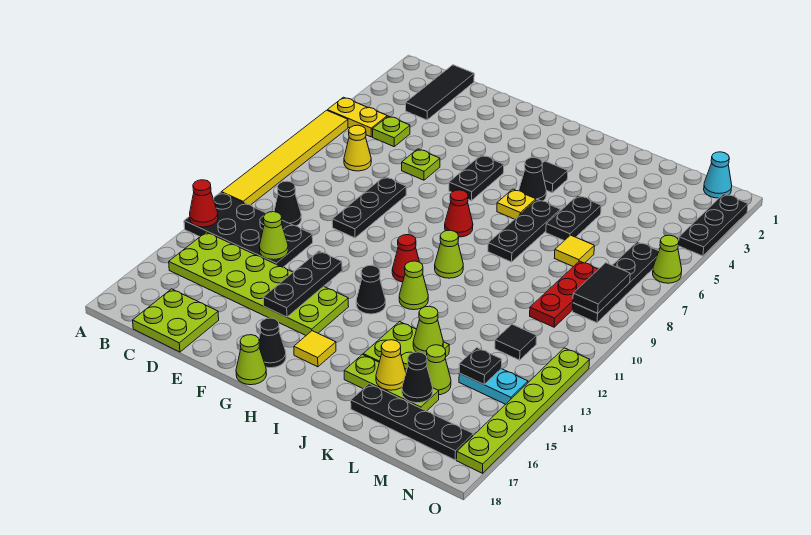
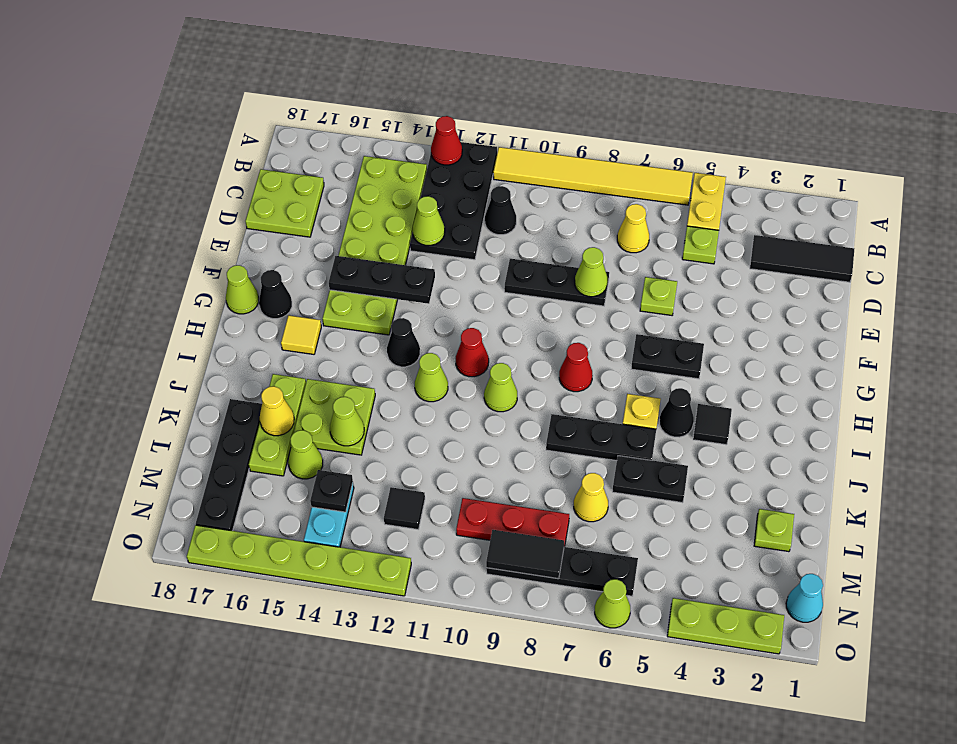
none -> lime cone E8 level 2
none -> lime plate L2 level 1
yellow tile L7 level 1 -> yellow cone L7 level 1
black cone L16 level 2 -> none
black plate O2:O4 level 1 -> lime plate O2:O4 level 1

